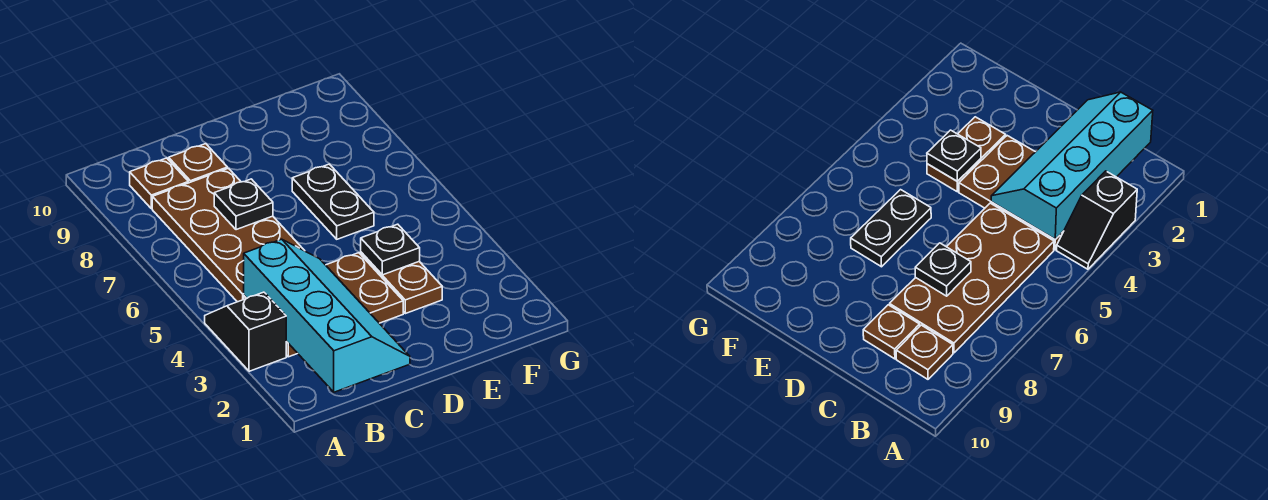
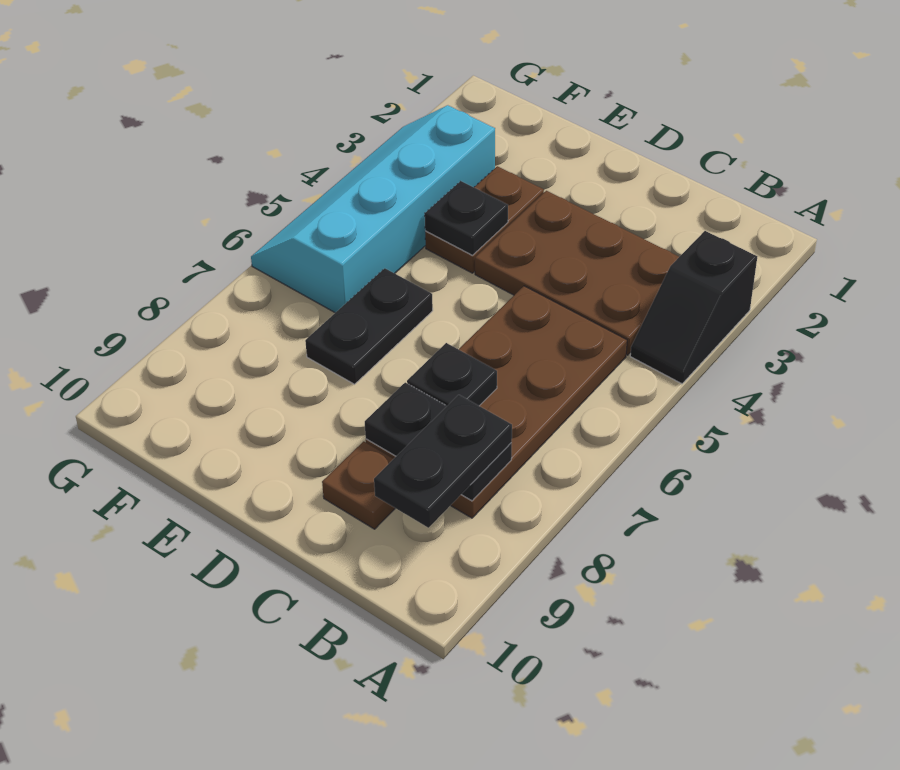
cyan slope B1:C4 level 2 top B -> cyan slope F3:G6 level 1 top F
none -> black plate B8:C8 level 2
none -> black plate B8:B9 level 3
brown plate B9 level 1 -> none

